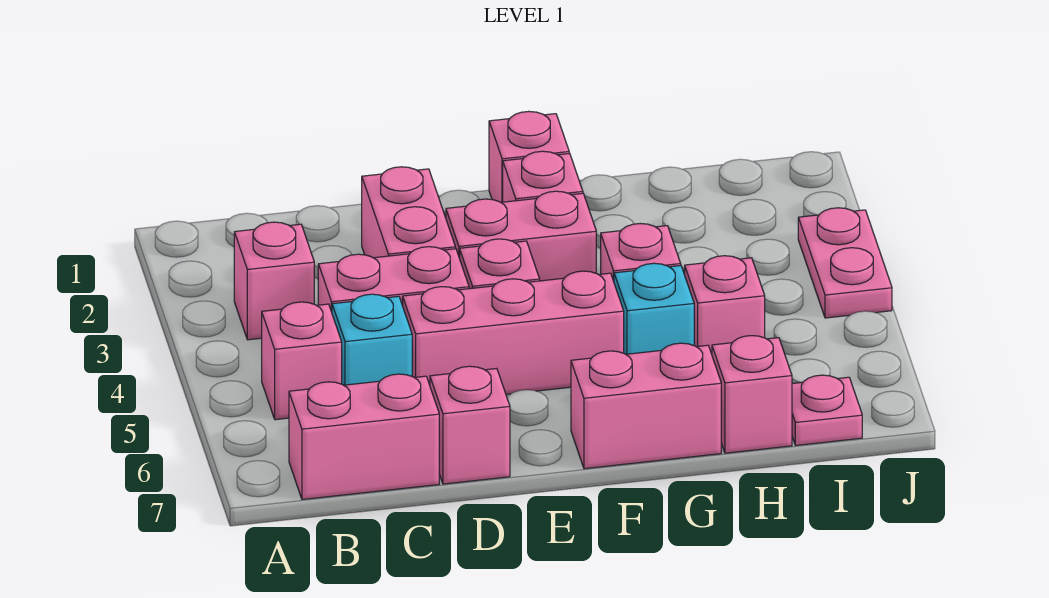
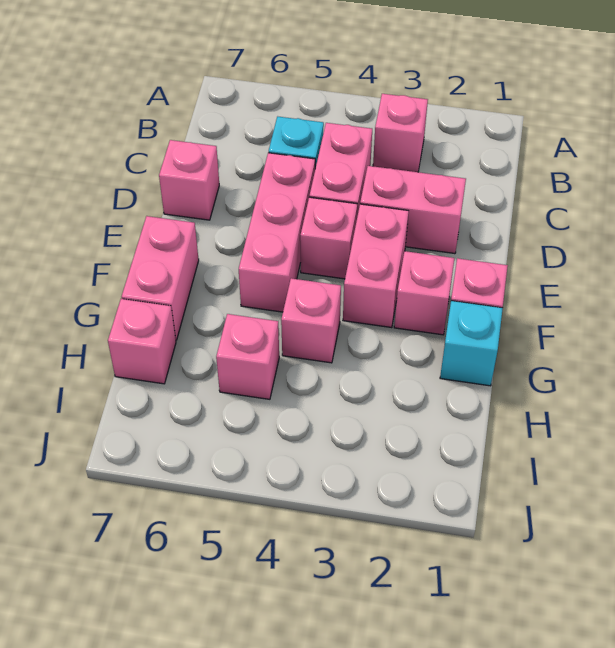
pink brick B5 level 1 -> none
pink brick B7:C7 level 1 -> none
cyan brick G5 level 1 -> cyan brick G1 level 1
pink plate I7 level 1 -> none
pink plate J3:J4 level 1 -> none

